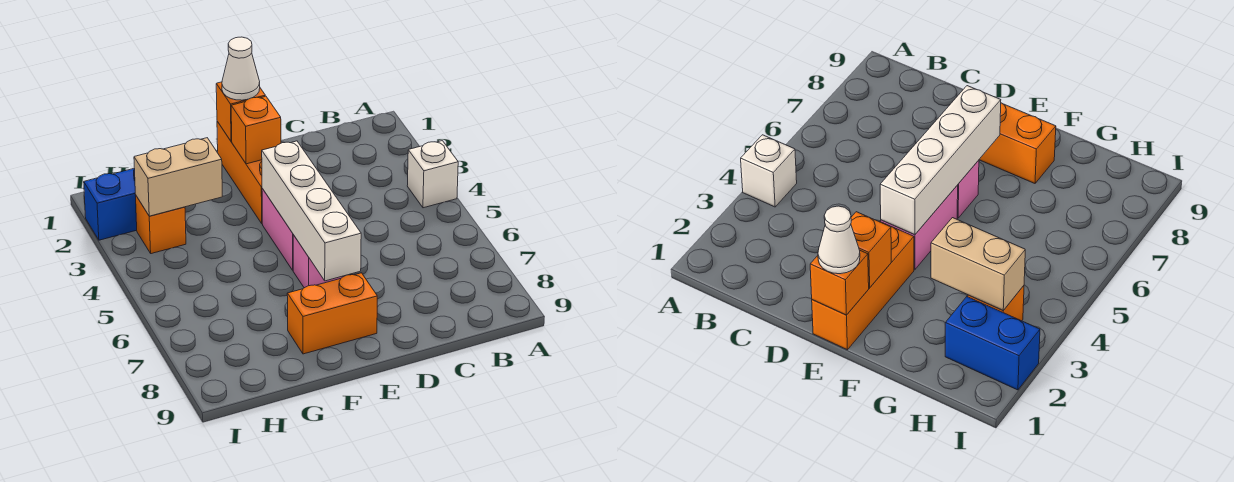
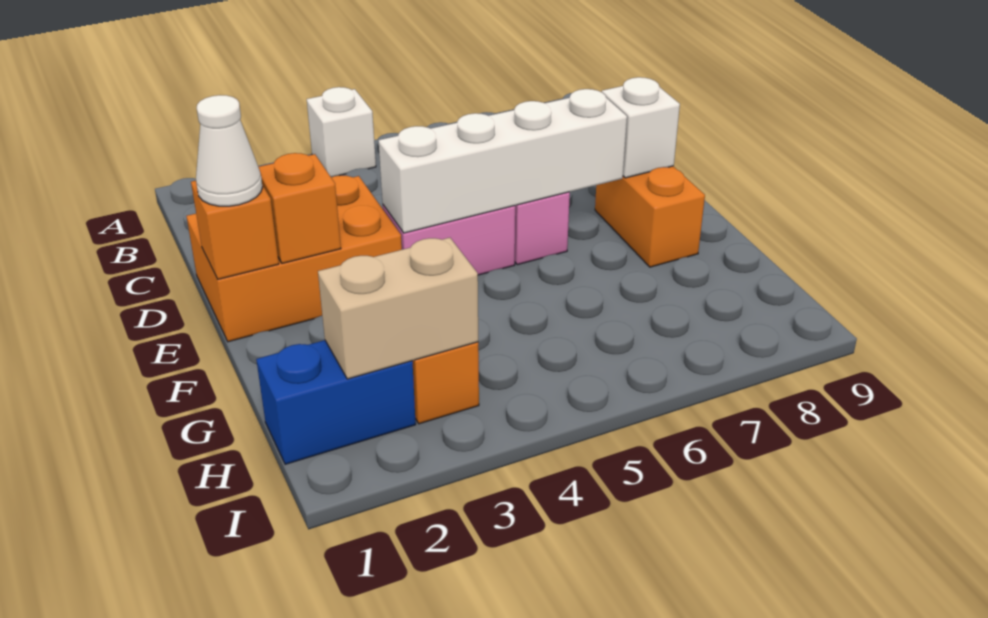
orange brick E1:E3 level 1 -> orange brick D1:E3 level 1
none -> white brick E8 level 2
tan brick G3:H3 level 2 -> tan brick H2:H3 level 2
blue brick H2:I2 level 1 -> blue brick H1:H2 level 1

